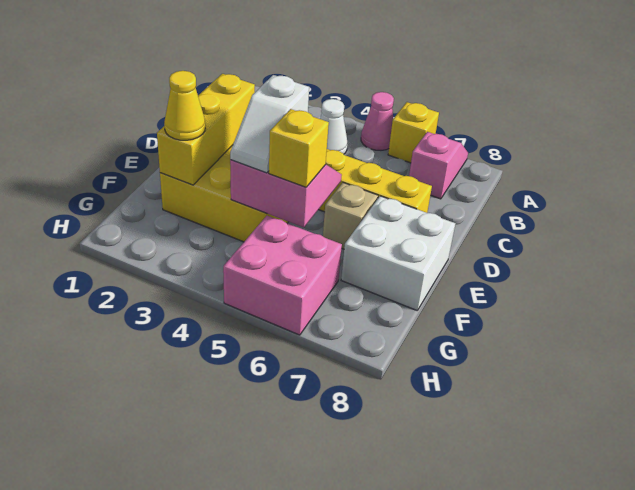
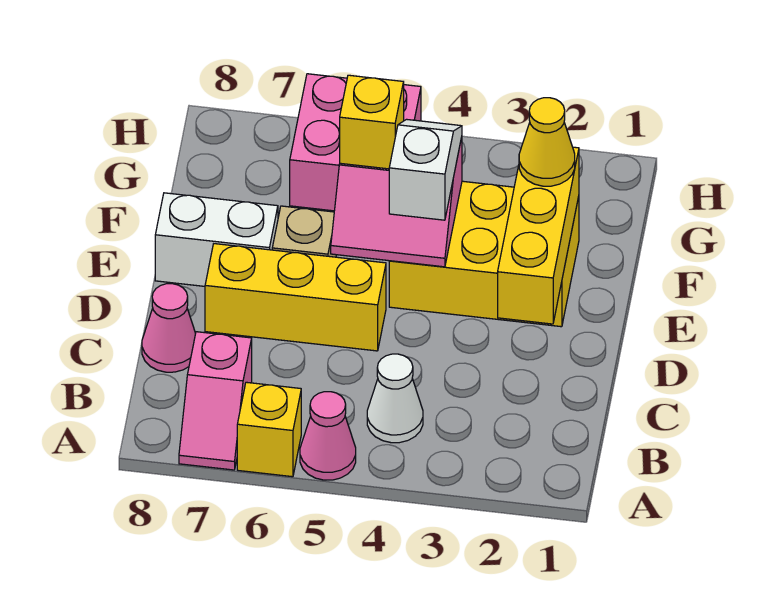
none -> pink cone C8 level 1
white brick E7:F8 level 1 -> white brick E7:E8 level 1

